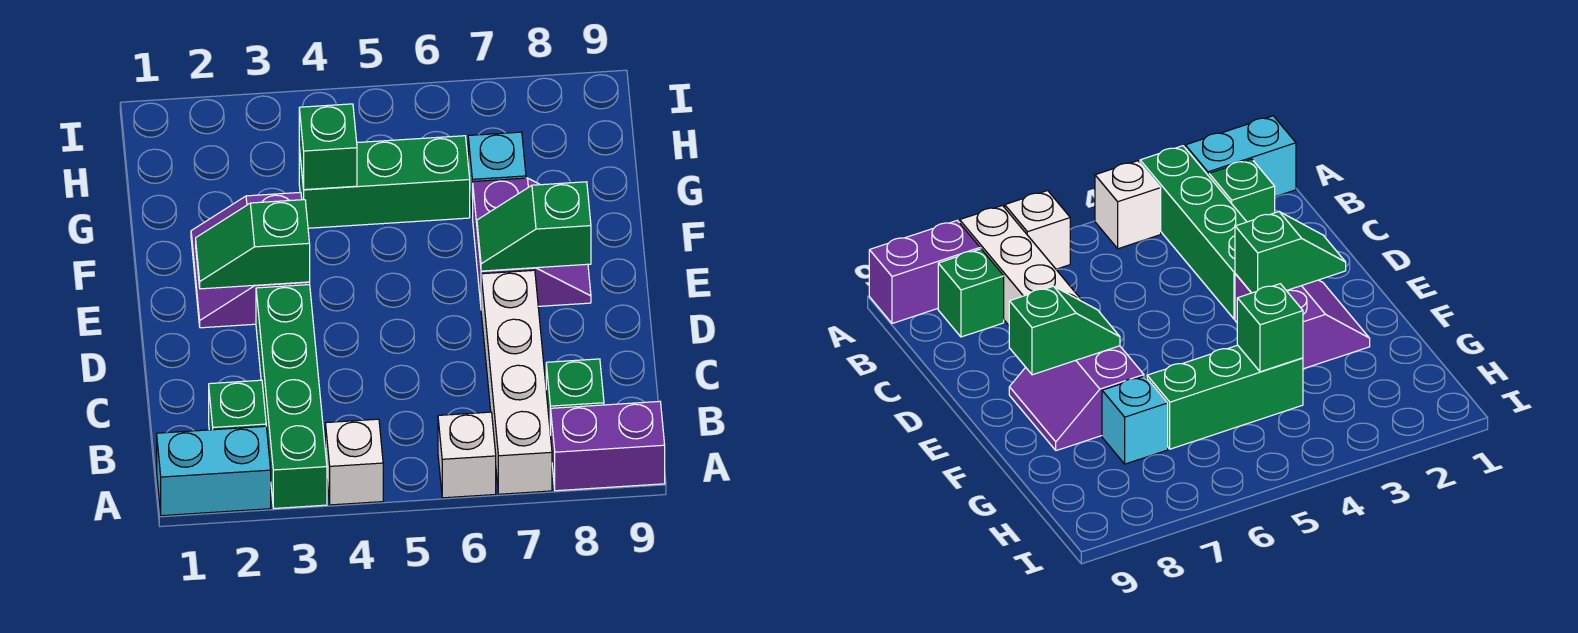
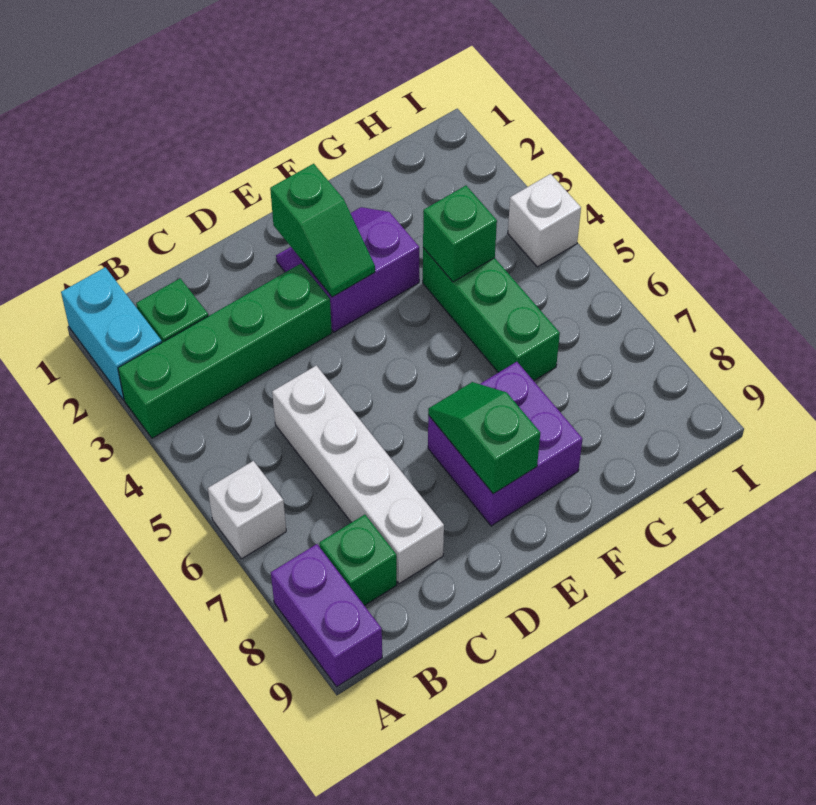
white brick A4 level 1 -> white brick I4 level 1
white brick A7:D7 level 1 -> white brick C5:C8 level 1
green slope E2:E3 level 2 top 3 -> green slope E2:E3 level 2 top 2
purple slope E7:F8 level 1 top 7 -> purple brick E7:F8 level 1
cyan brick G7 level 1 -> none

